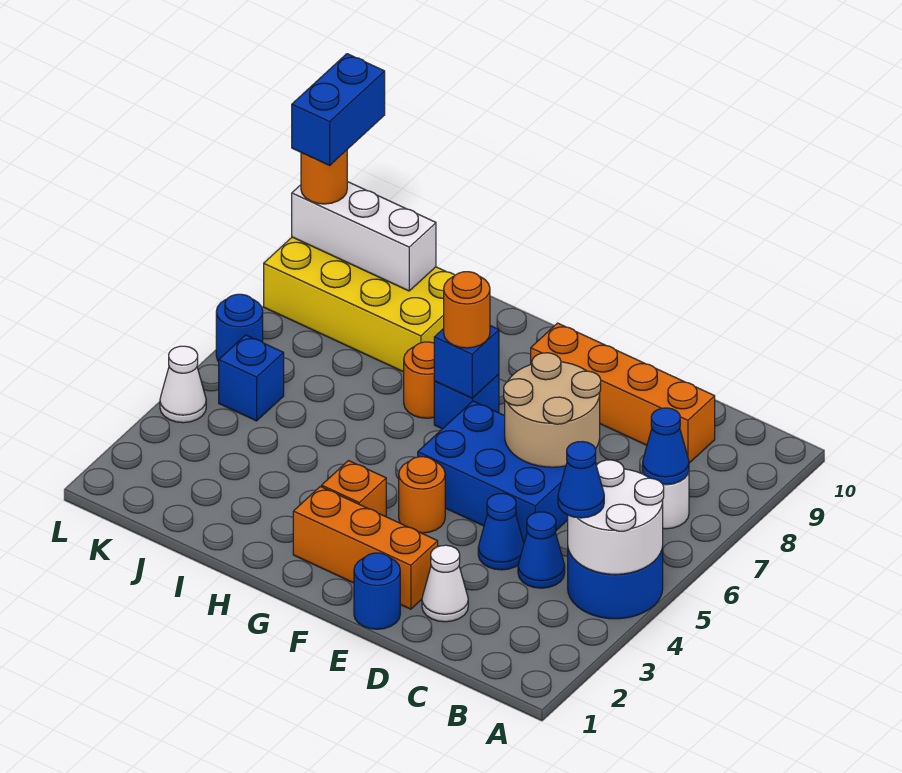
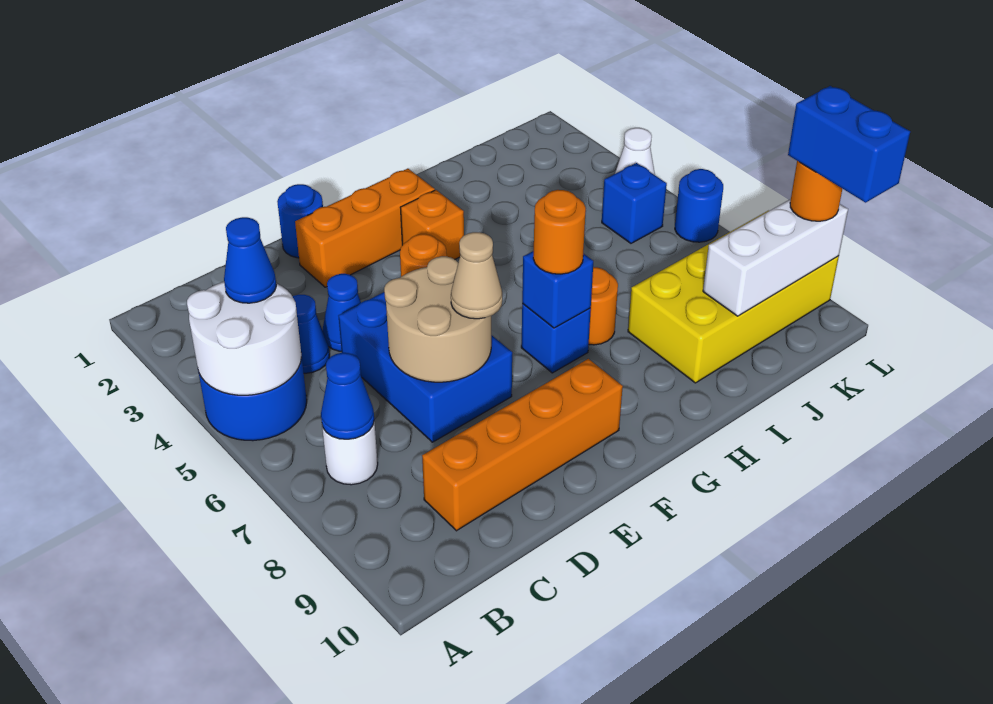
white cone D2 level 1 -> none
blue brick D5:F6 level 1 -> blue brick D5:E7 level 1
none -> tan cone E7 level 3

